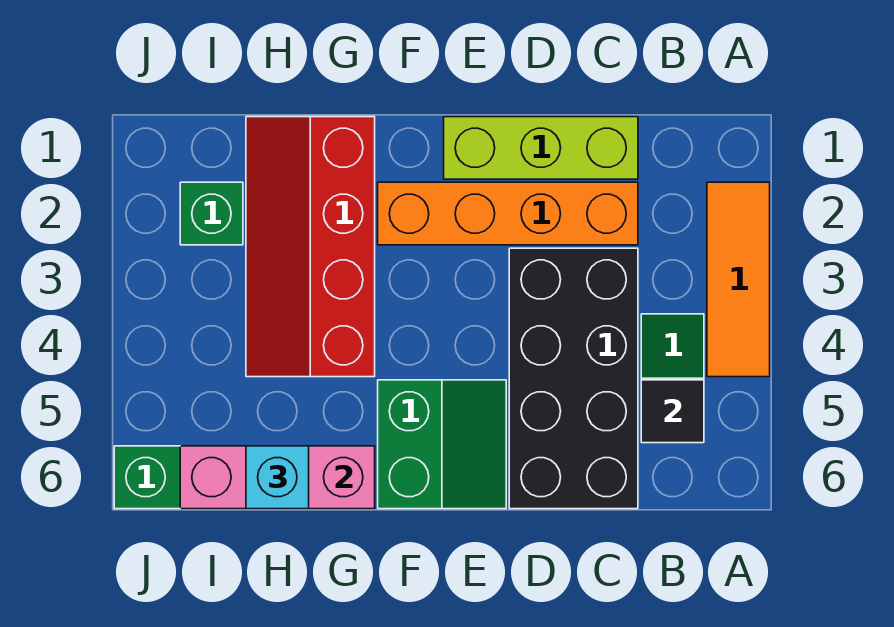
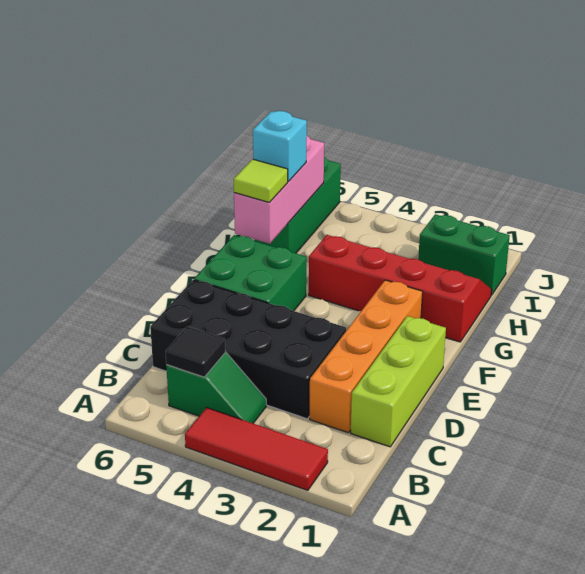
orange tile A2:A4 level 1 -> red tile A2:A4 level 1
green slope E5:F6 level 1 top F -> green brick E5:F6 level 1
none -> lime tile G6 level 3
green brick I2 level 1 -> green brick I1:I2 level 1

